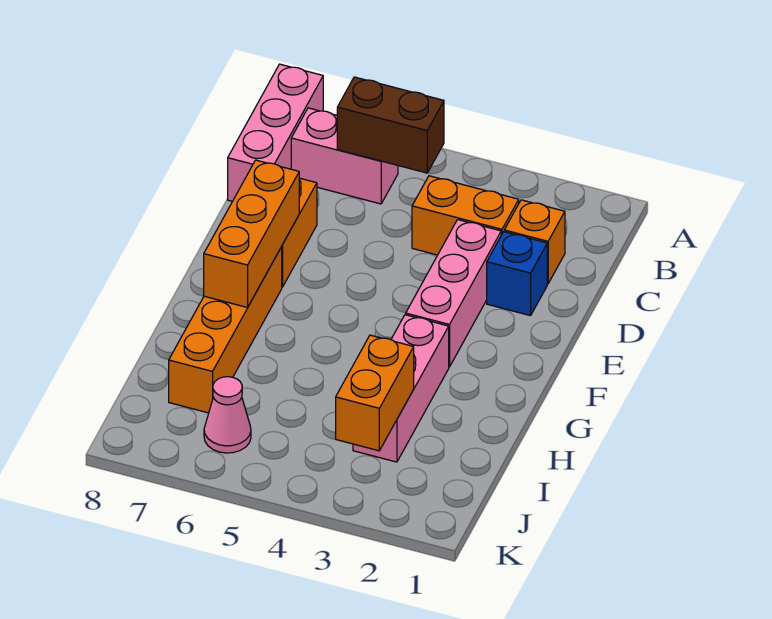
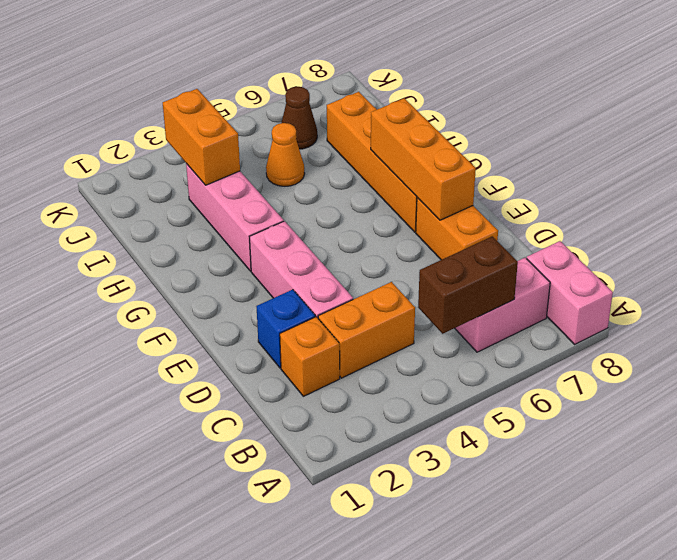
pink brick A8:C8 level 1 -> pink brick A8:B8 level 1
none -> orange cone I5 level 1
pink cone J6 level 1 -> brown cone J6 level 1

